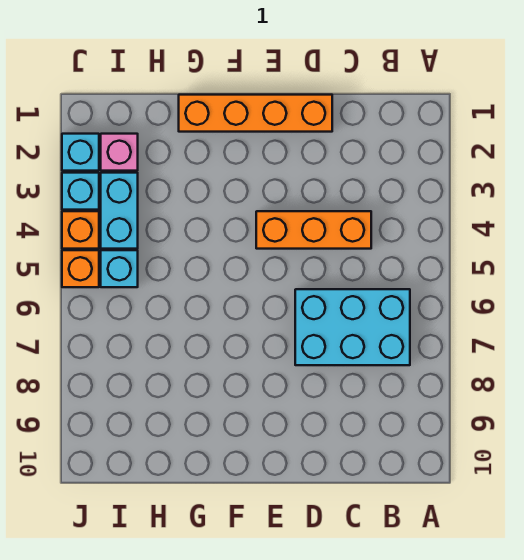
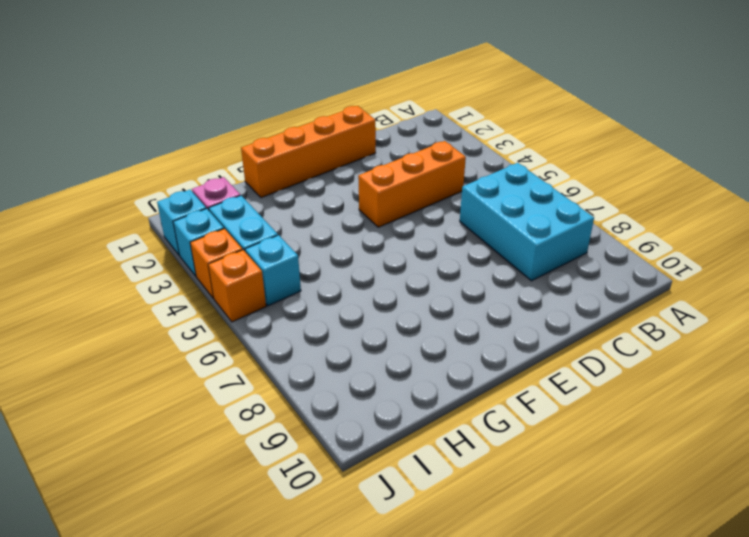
cyan brick B6:D7 level 1 -> cyan brick B6:C8 level 1

